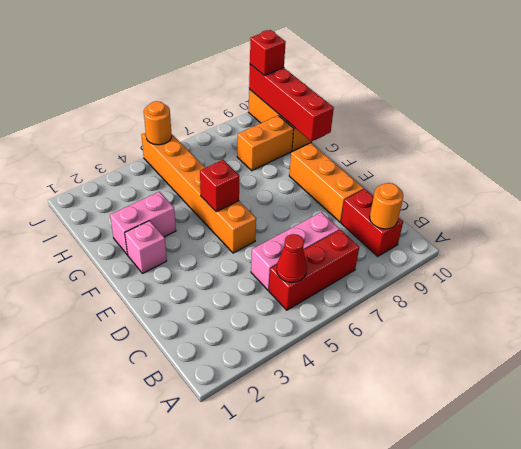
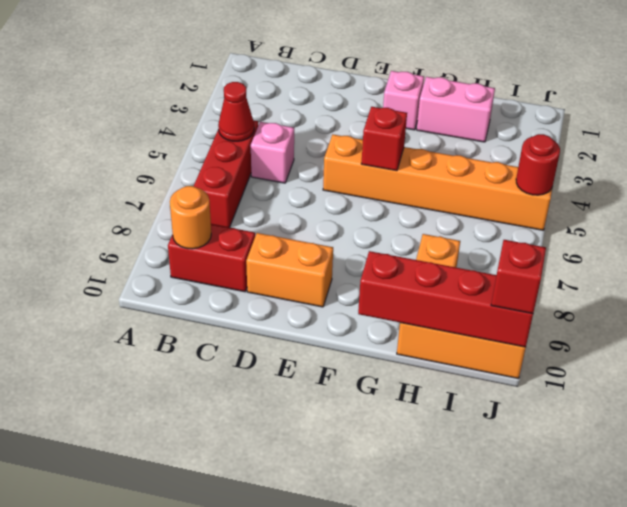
pink brick C5:C7 level 1 -> pink brick C5 level 1
orange brick D9:F9 level 1 -> orange brick D9:E9 level 1
pink brick G2:G3 level 1 -> pink brick G2:H2 level 1
orange round brick J5 level 2 -> red round brick J5 level 2

